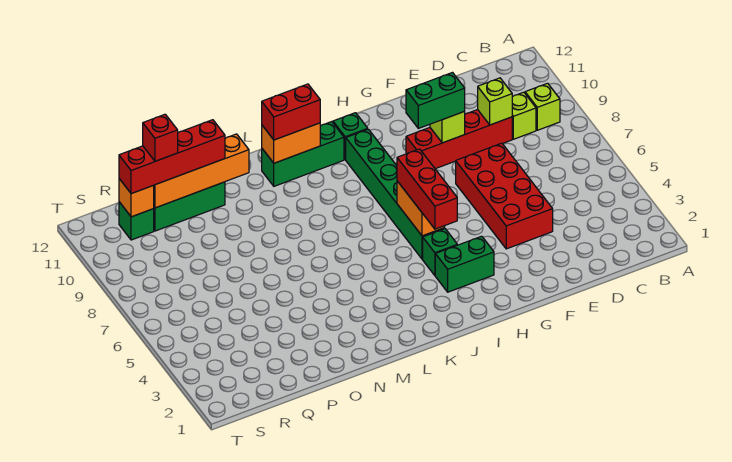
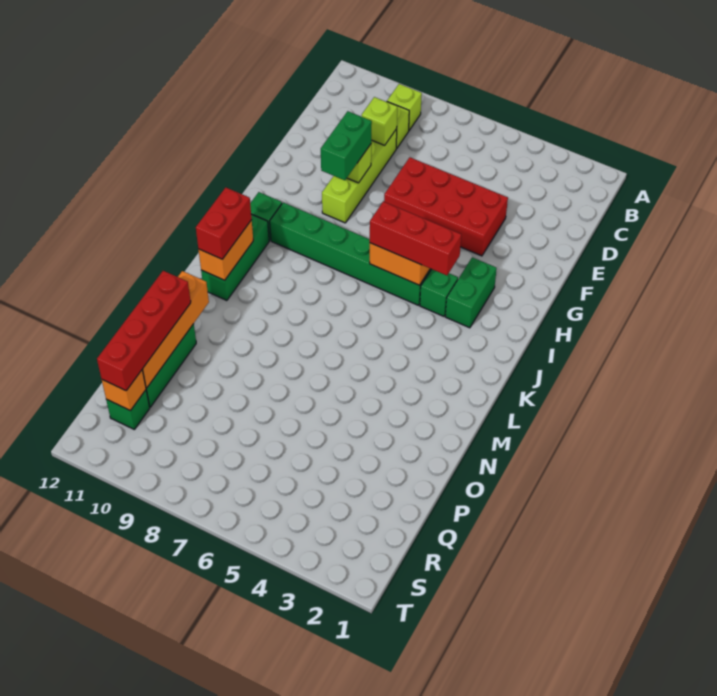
red brick D9:G9 level 1 -> lime brick D9:G9 level 1
red brick Q11 level 4 -> none

